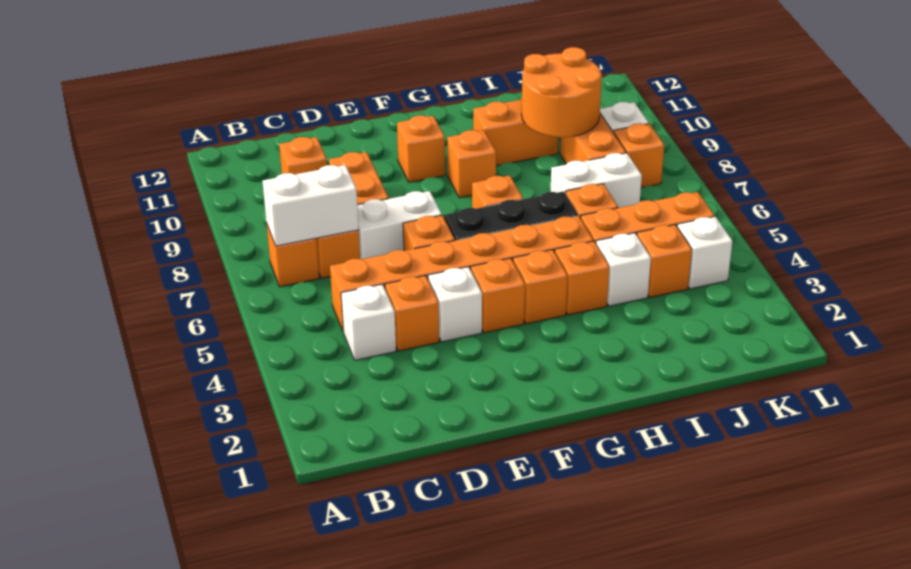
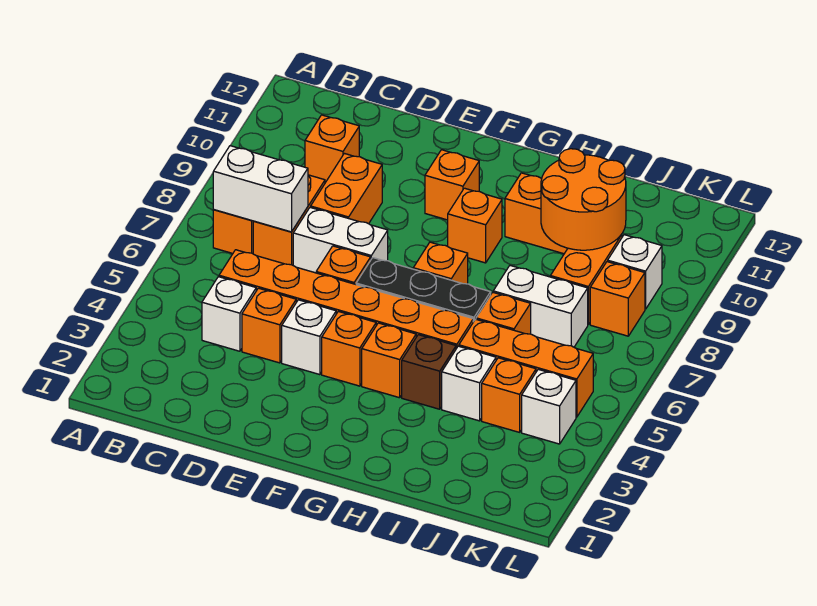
orange brick H4 level 1 -> brown brick H4 level 1

